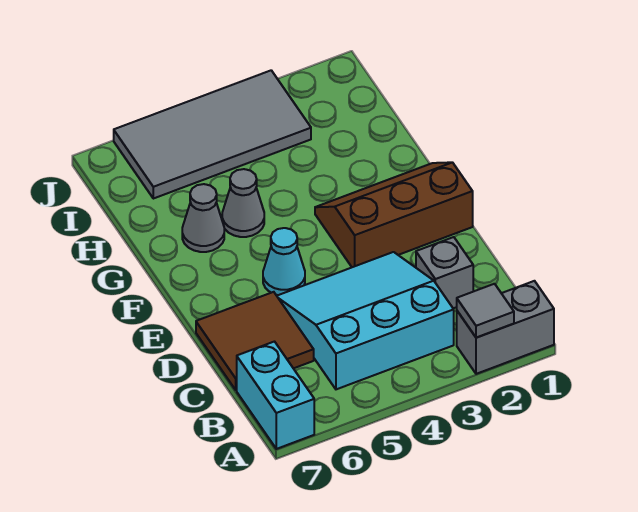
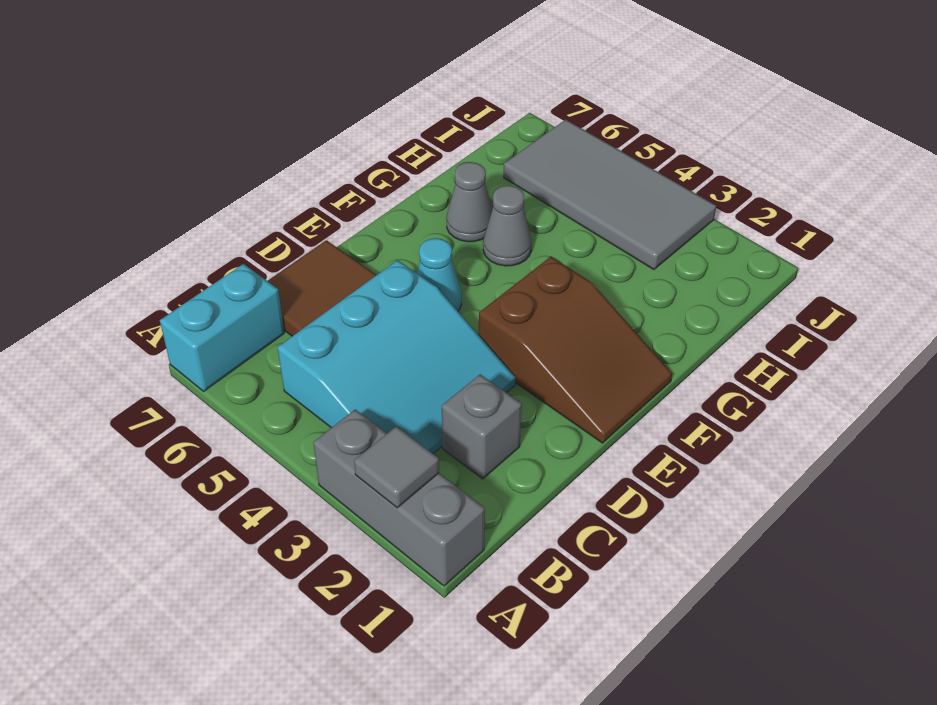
grey brick A1:A2 level 1 -> grey brick A1:A3 level 1
cyan slope B3:D5 level 1 top B -> cyan slope B3:D5 level 1 top 5
brown slope E1:F3 level 1 top E -> brown slope E1:F3 level 1 top 3

